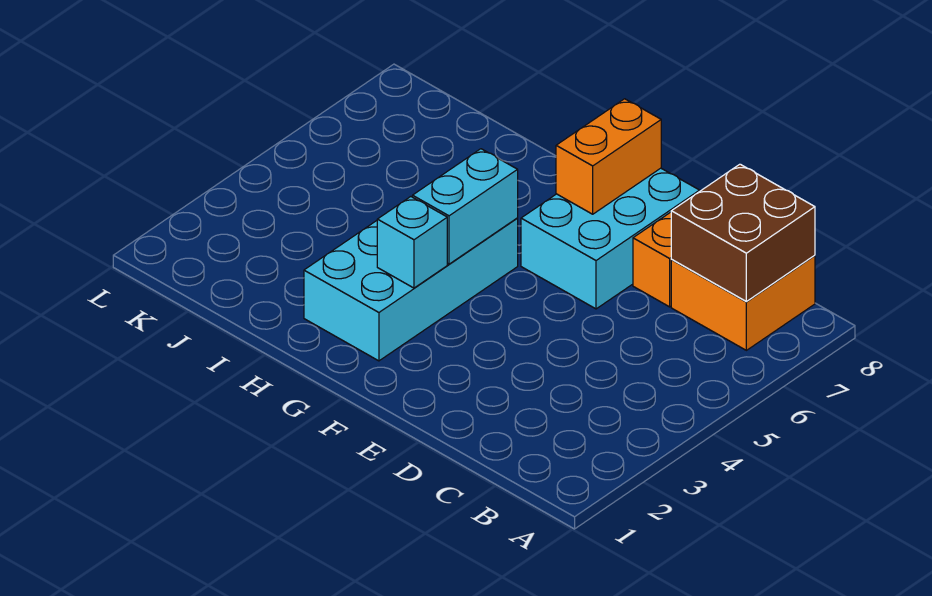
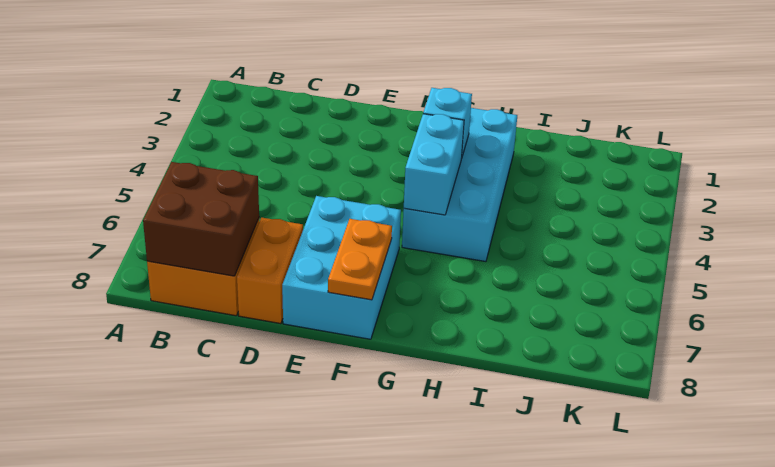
orange brick F7:F8 level 2 -> orange plate F7:F8 level 2

